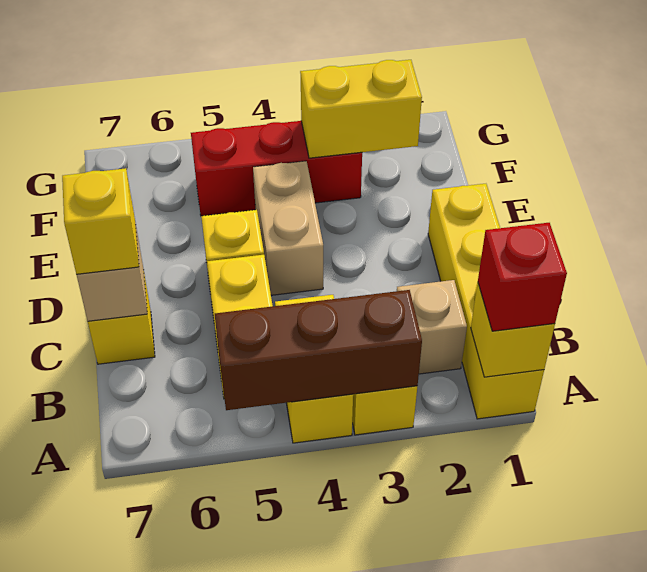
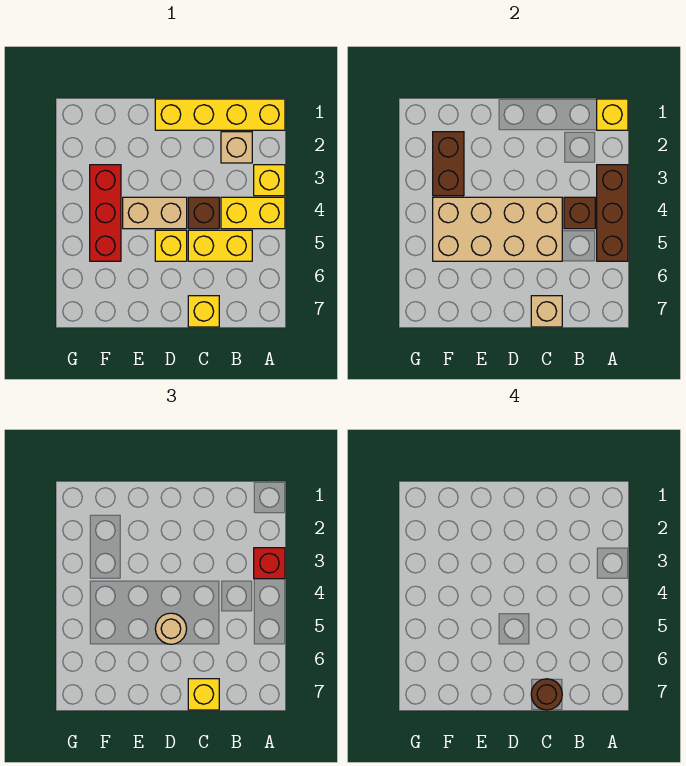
red brick A1 level 3 -> red brick A3 level 3
none -> brown brick B4 level 2
none -> brown brick C4 level 1
none -> tan brick C4:F5 level 2
none -> brown round brick C7 level 4
none -> tan round brick D5 level 3
yellow brick F2:F3 level 2 -> brown brick F2:F3 level 2

